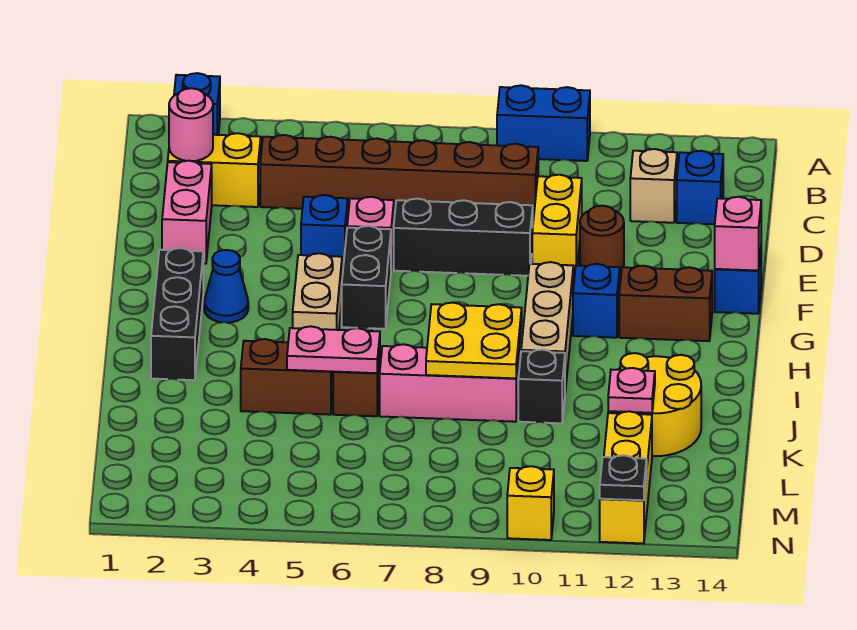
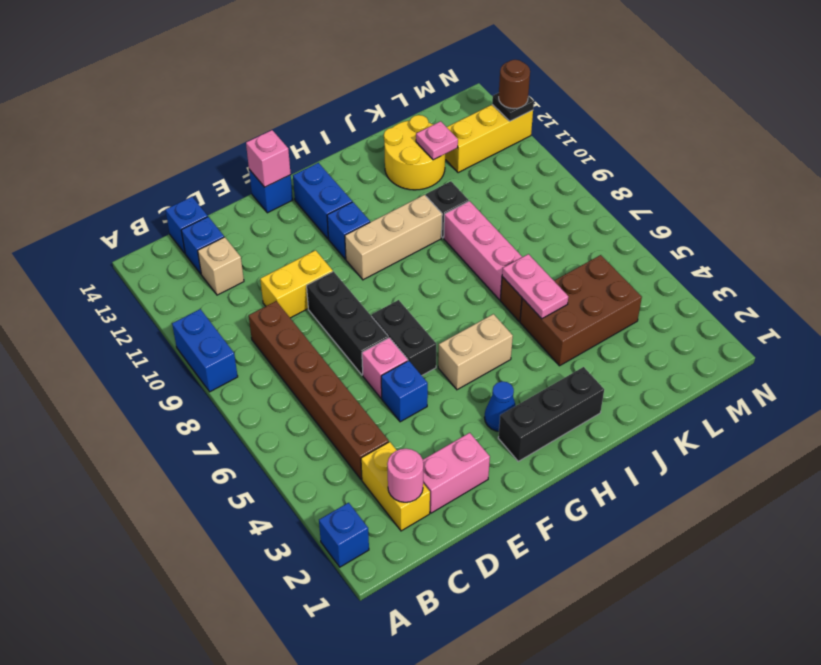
none -> blue brick C14 level 1
brown round brick E11 level 1 -> brown round brick N12 level 3
black brick F6:G6 level 1 -> black brick F6:F7 level 1
brown brick G12:G13 level 1 -> blue brick G12:G13 level 1
yellow plate I8:J9 level 2 -> none
brown brick J4:J5 level 1 -> brown brick J4:L5 level 1
yellow brick N10 level 1 -> none

